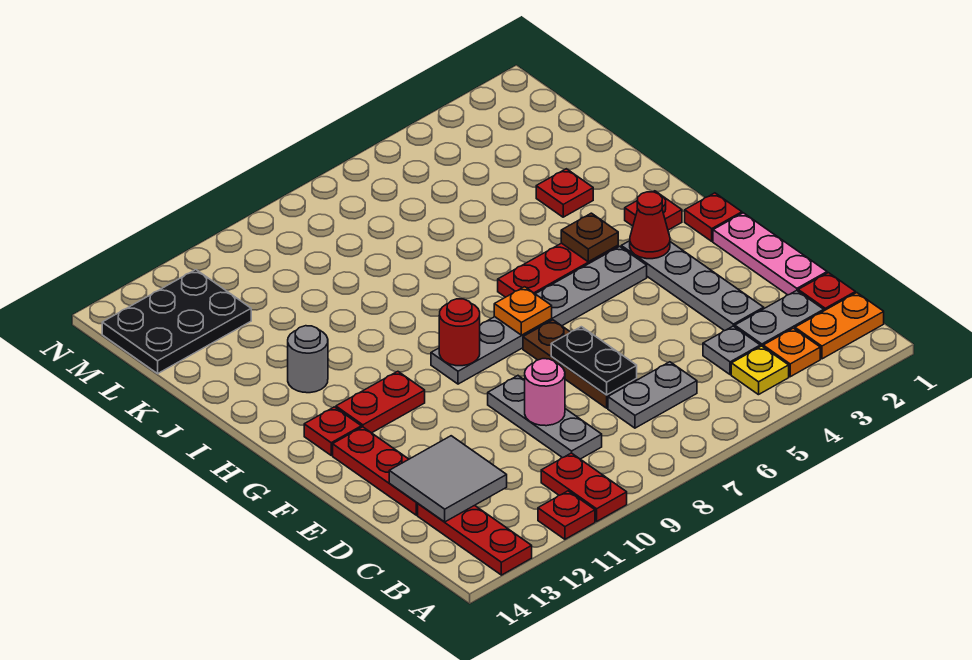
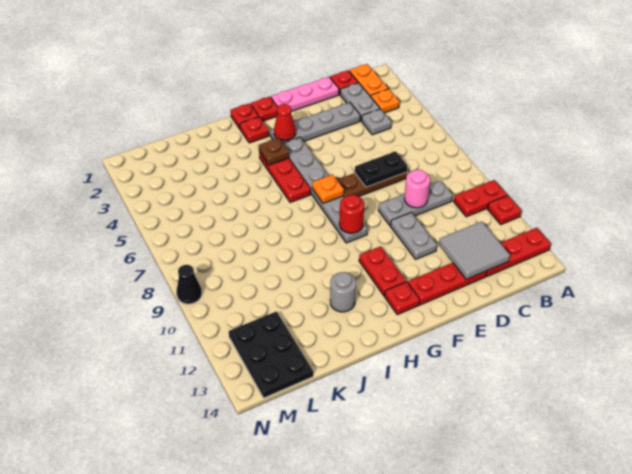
yellow plate B4 level 1 -> none
grey plate C6:C7 level 1 -> grey plate E10:E11 level 1
red plate J3 level 1 -> red plate H1 level 1
none -> black cone N9 level 1

